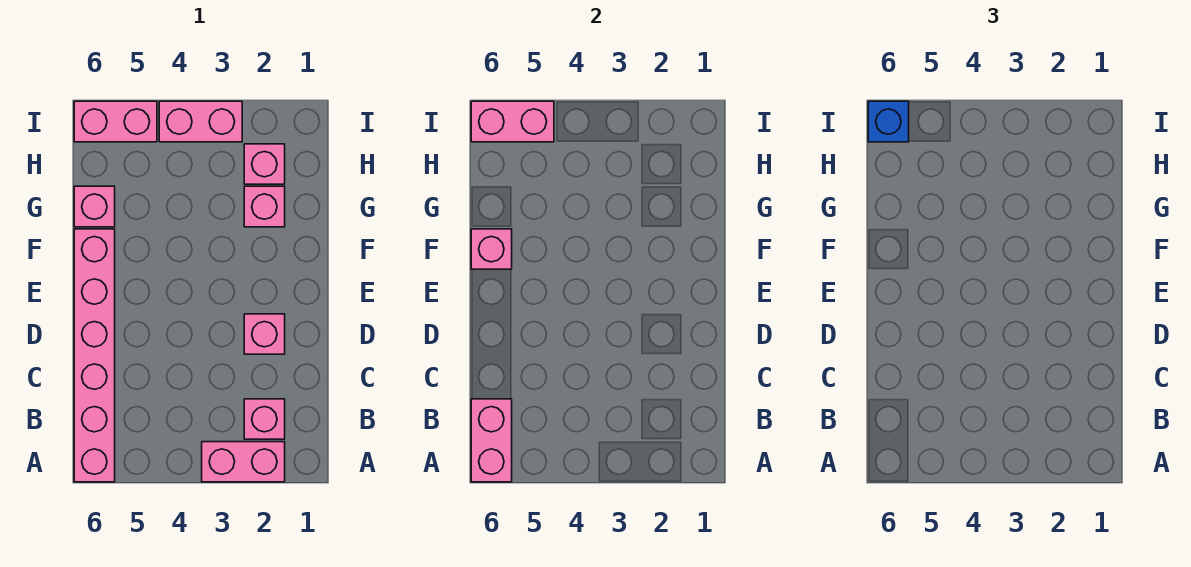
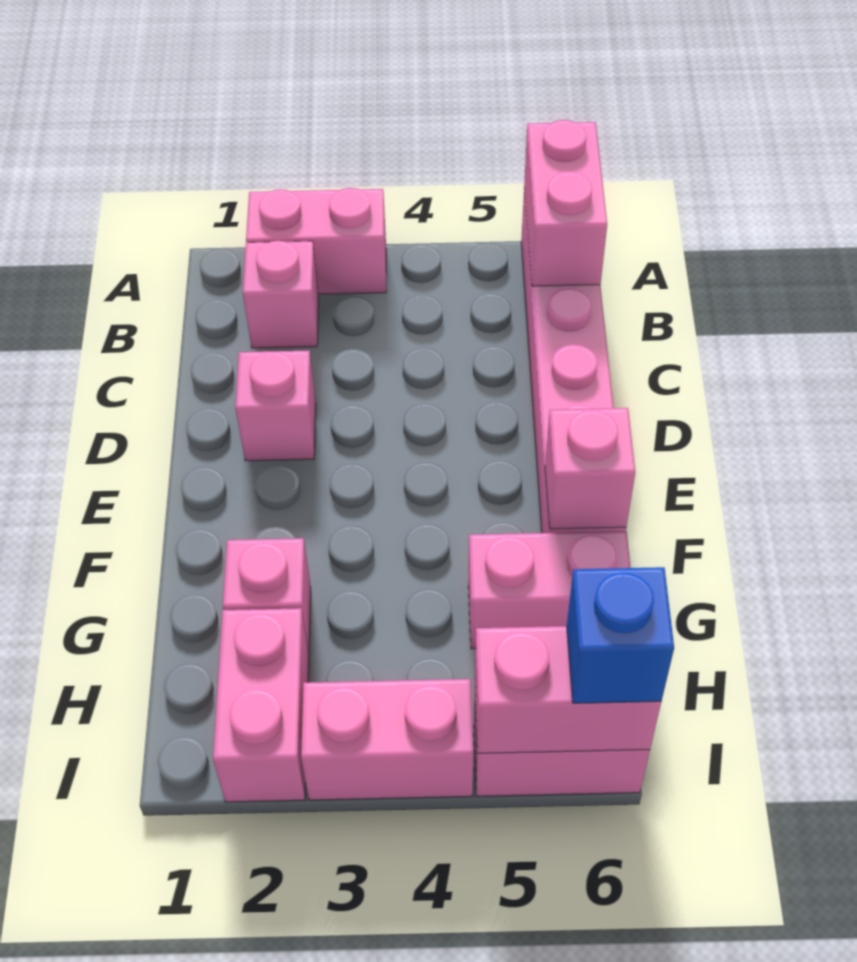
pink brick G6 level 1 -> pink brick G5:G6 level 1
pink brick H2 level 1 -> pink brick H2:I2 level 1

